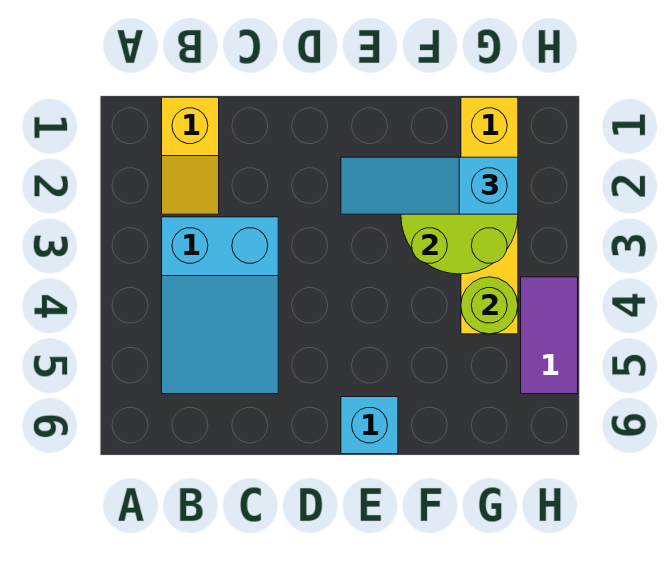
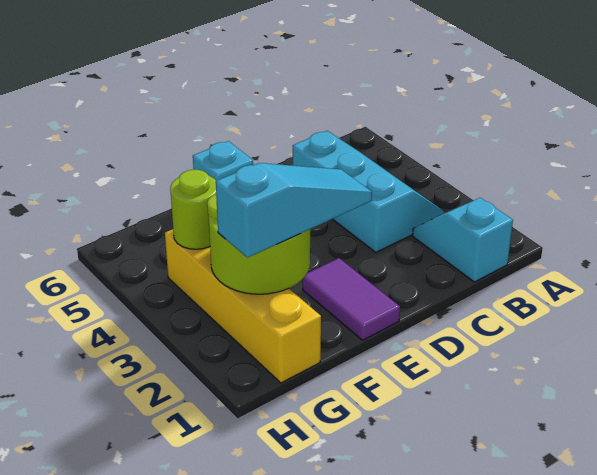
yellow slope B1:B2 level 1 top 1 -> cyan slope B1:B2 level 1 top 1
cyan slope B3:C5 level 1 top 3 -> cyan slope B3:C5 level 1 top C
purple tile H4:H5 level 1 -> purple tile E1:E2 level 1

